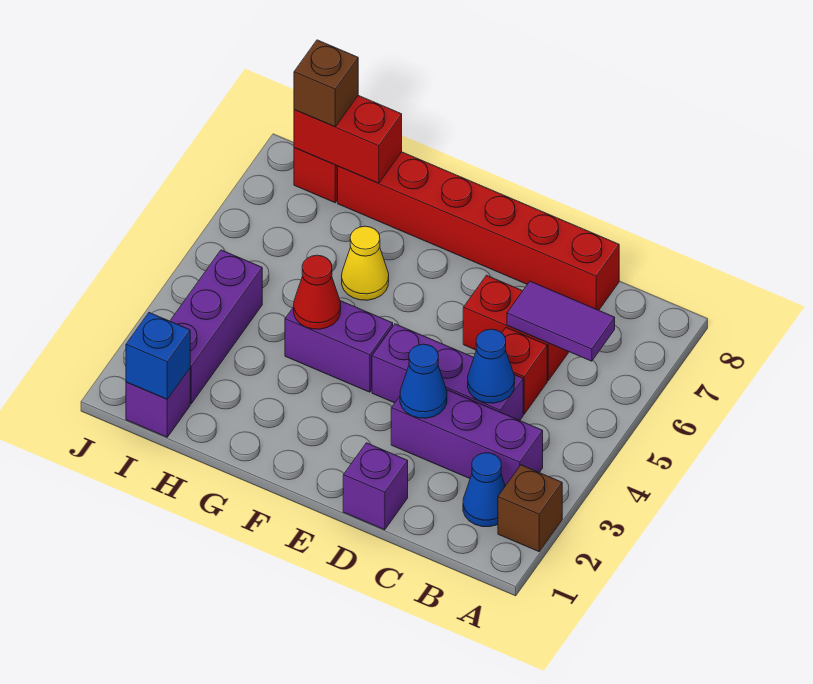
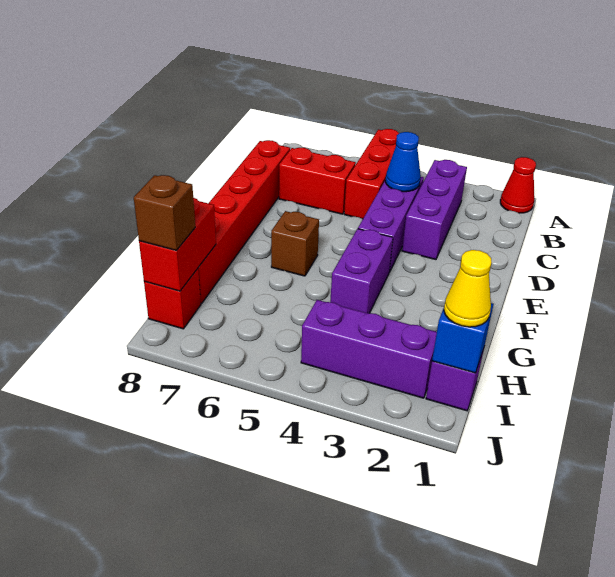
brown brick A2 level 1 -> brown brick F6 level 1
blue cone B2 level 1 -> none
purple tile B6:C6 level 2 -> none
red brick C5 level 1 -> red brick A5:C5 level 1
red brick C6:D6 level 1 -> red brick C6:C7 level 1
purple brick D1 level 1 -> none
blue cone D3 level 2 -> none
red cone G4 level 2 -> red cone A1 level 1
yellow cone G6 level 1 -> yellow cone I1 level 3

